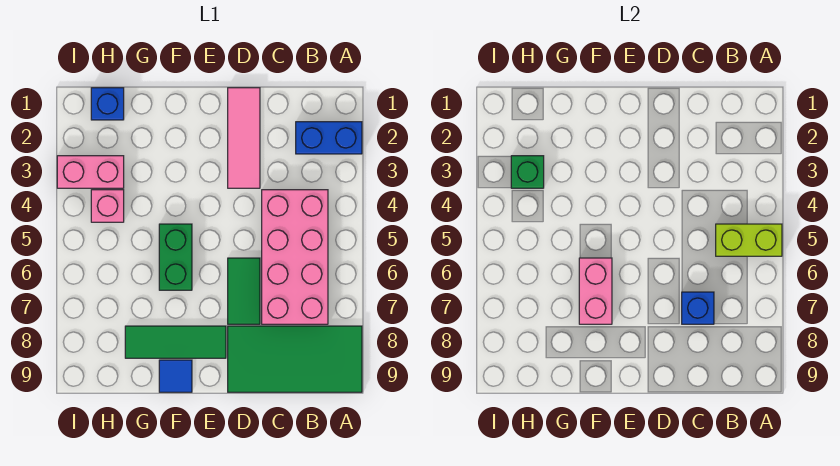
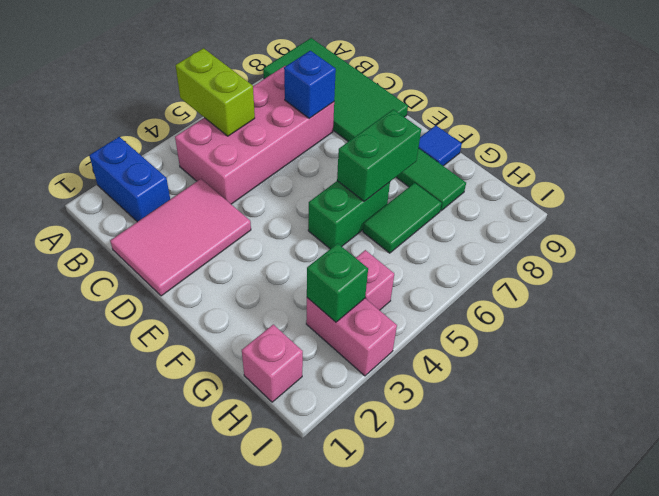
pink tile D1:D3 level 1 -> pink tile C1:D3 level 1
green tile D6:D7 level 1 -> green tile G6:G7 level 1
pink brick F6:F7 level 2 -> green brick F6:F7 level 2
blue brick H1 level 1 -> pink brick H1 level 1

